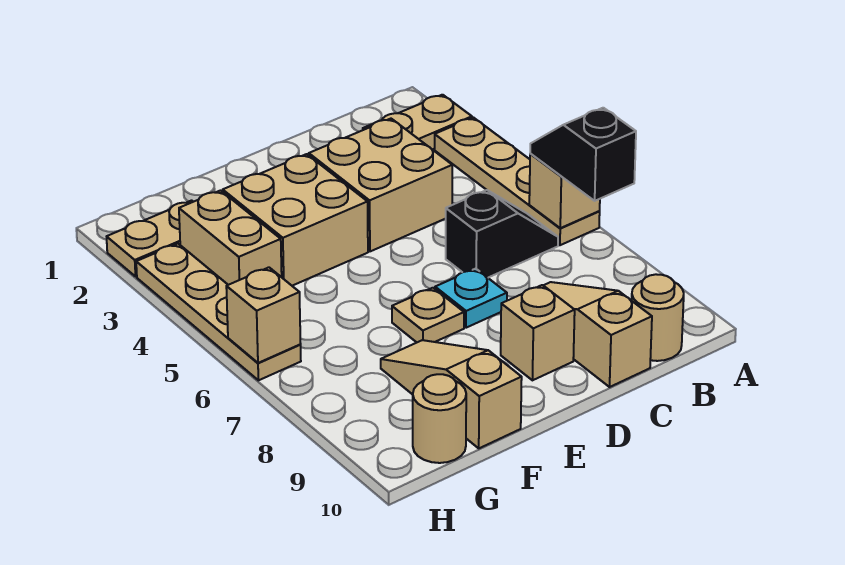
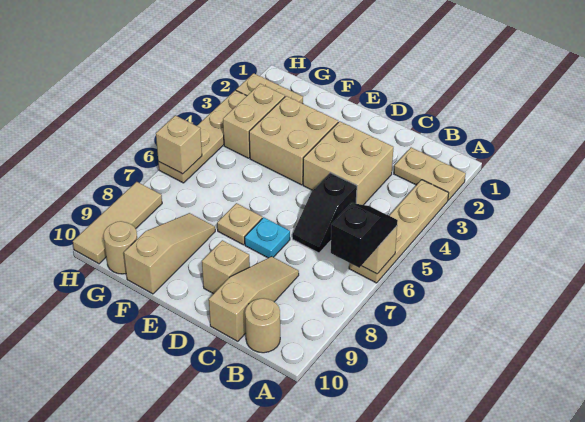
black slope B6:C6 level 1 top C -> black slope C5:C6 level 1 top 5
none -> tan tile H8:H10 level 1

